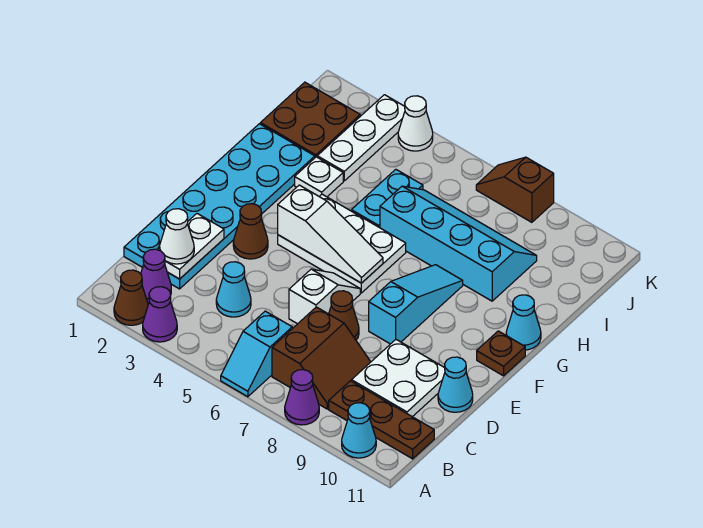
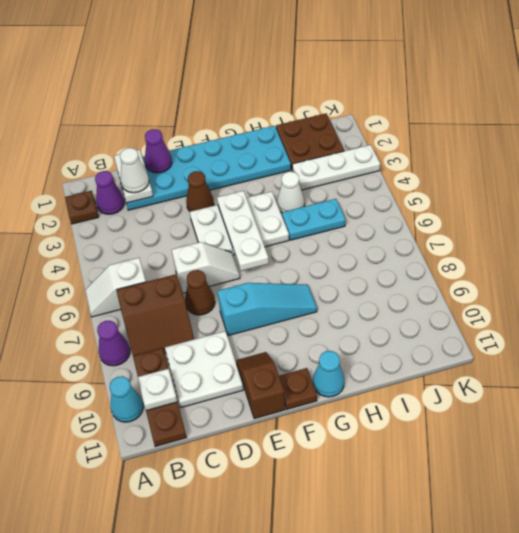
brown cone A2 level 1 -> brown plate A2 level 1
purple cone A3 level 1 -> purple cone D1 level 2
cyan slope A6:B6 level 1 top B -> white slope A6:B6 level 1 top B
white plate C2:D2 level 2 -> white plate C1:C2 level 2
cyan cone C4 level 1 -> none
cyan cone D11 level 1 -> none
white plate F4:G6 level 1 -> white plate E4:G5 level 1
white slope F4:F6 level 2 top 4 -> white plate F4:F6 level 2
white plate H3 level 1 -> white plate B10 level 2
cyan slope H6:I9 level 1 top H -> none
white cone K4 level 1 -> white cone H4 level 1
brown slope K7:K8 level 1 top 8 -> brown slope E10:E11 level 1 top 11

